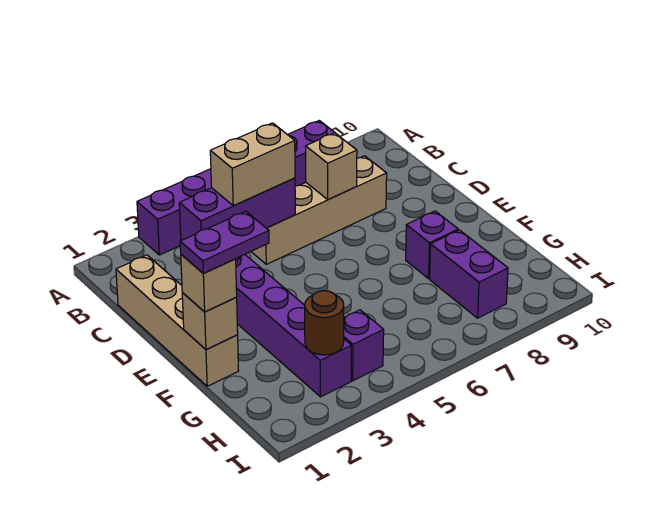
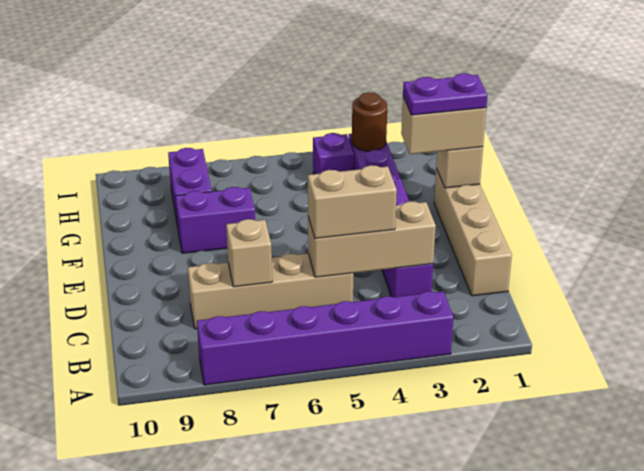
purple brick C3:C5 level 2 -> tan brick C3:C5 level 2
tan brick F1 level 3 -> tan brick F1:F2 level 3
purple brick F8 level 1 -> purple brick F7:F8 level 1

